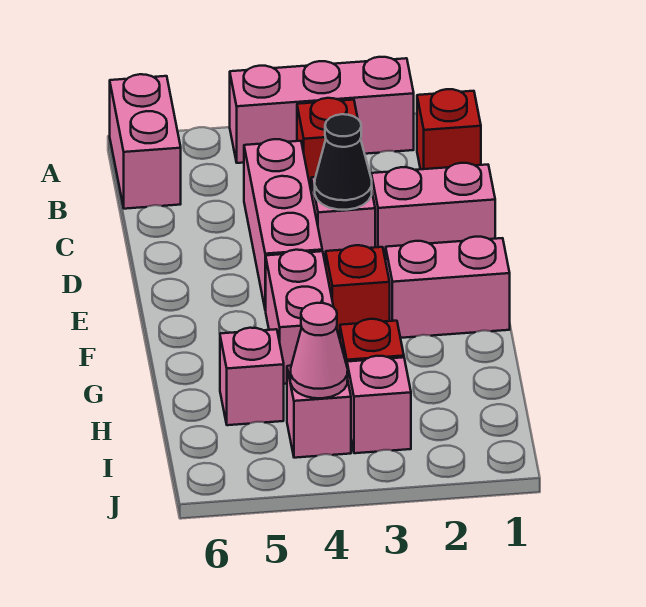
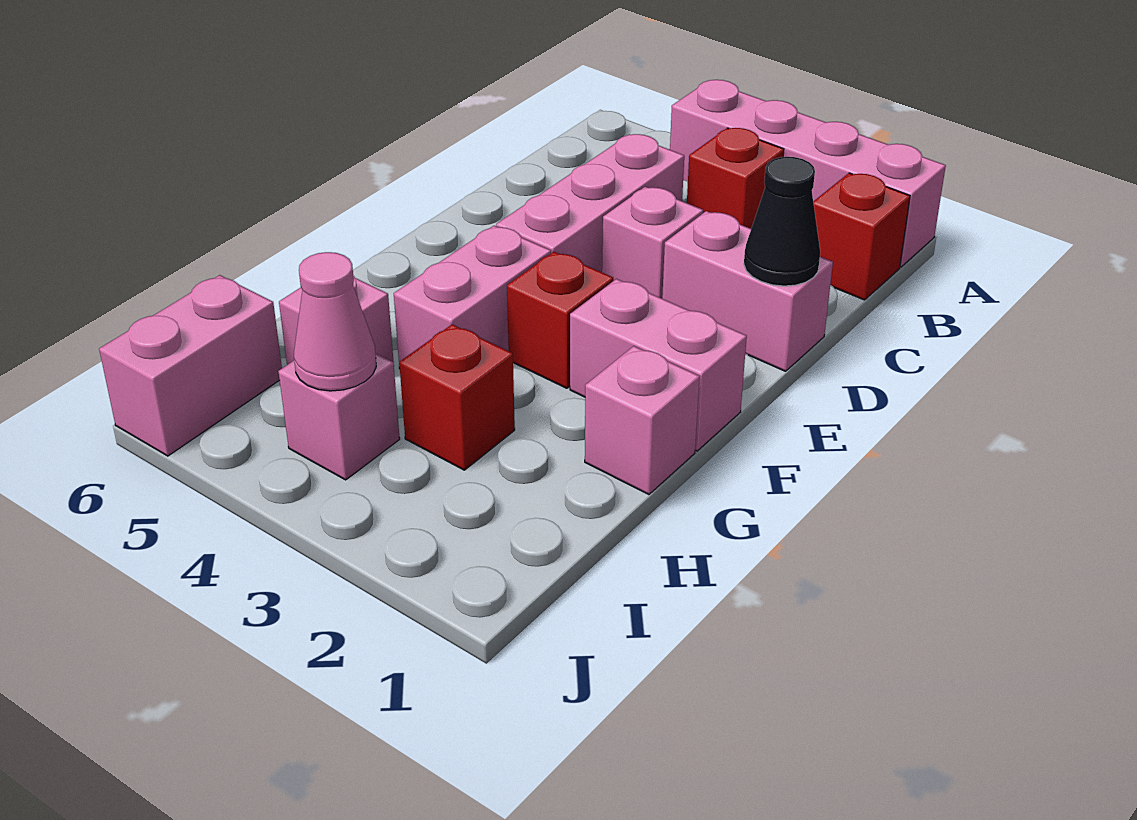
pink brick A2:A4 level 1 -> pink brick A1:A4 level 1
pink brick A6:B6 level 1 -> pink brick I6:J6 level 1
black cone D3 level 2 -> black cone D1 level 2
pink brick I3 level 1 -> pink brick G1 level 1

